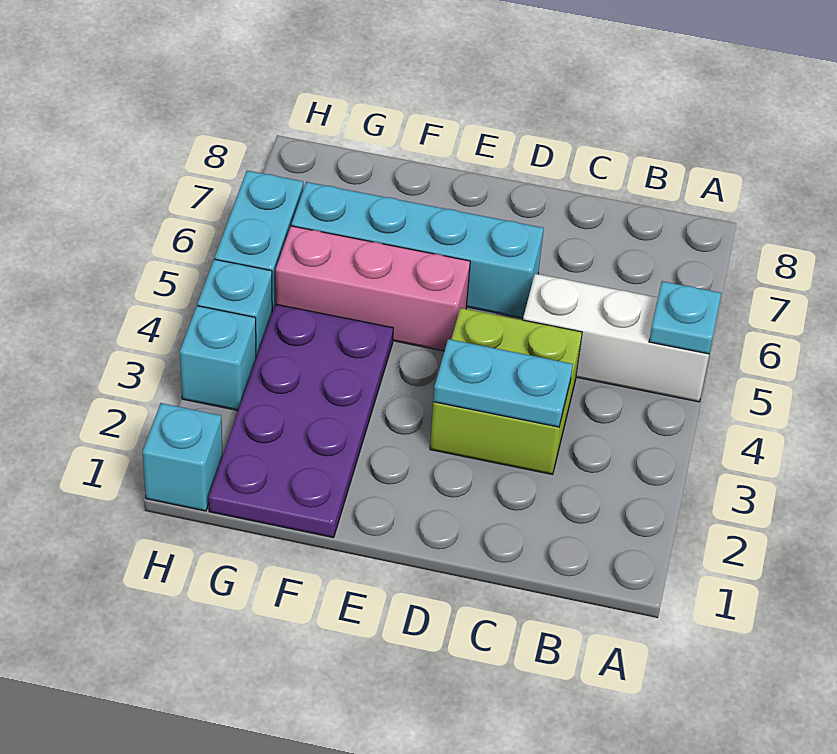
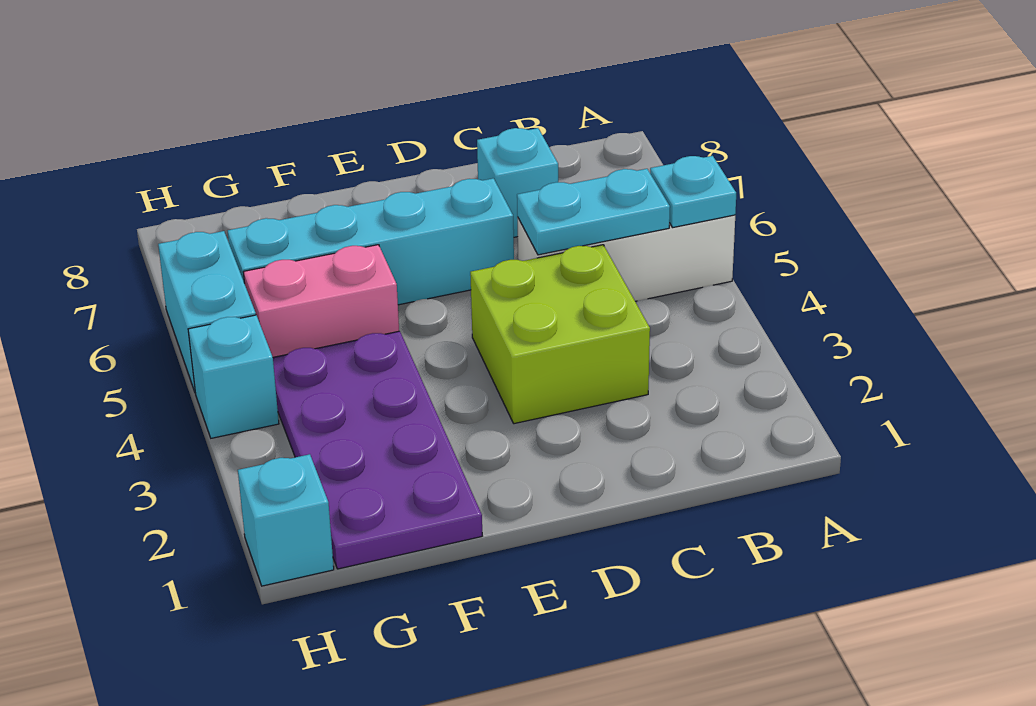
cyan plate C3:D3 level 2 -> cyan plate B5:C5 level 2
pink brick E5:G5 level 1 -> pink brick F5:G5 level 1
cyan brick H3 level 1 -> cyan brick C7 level 1

